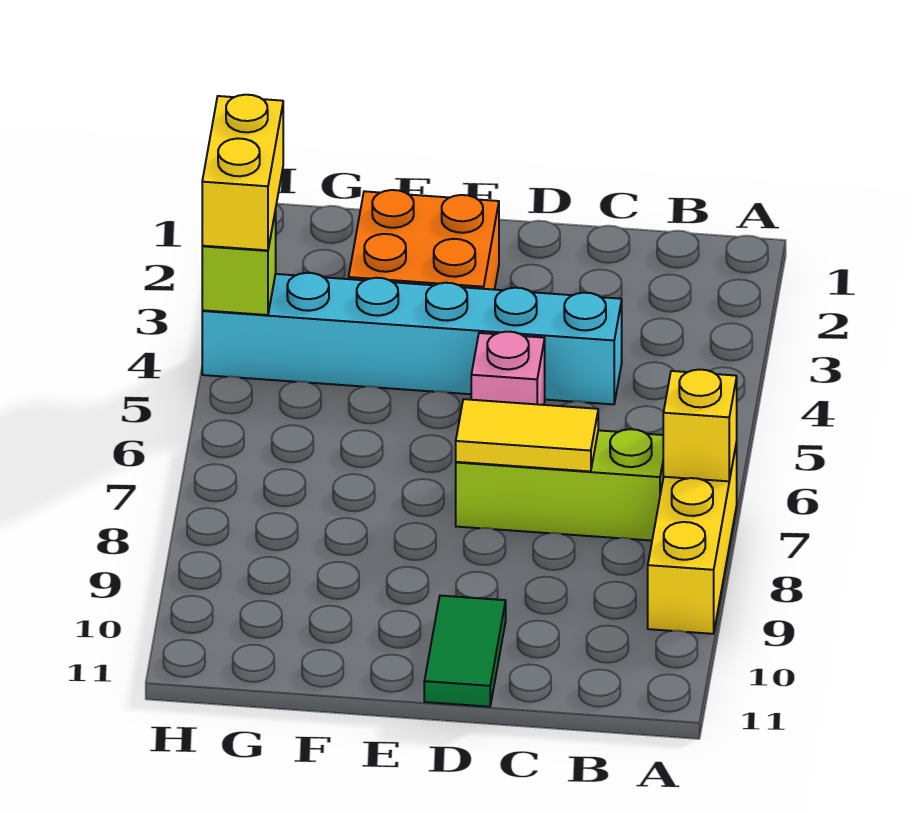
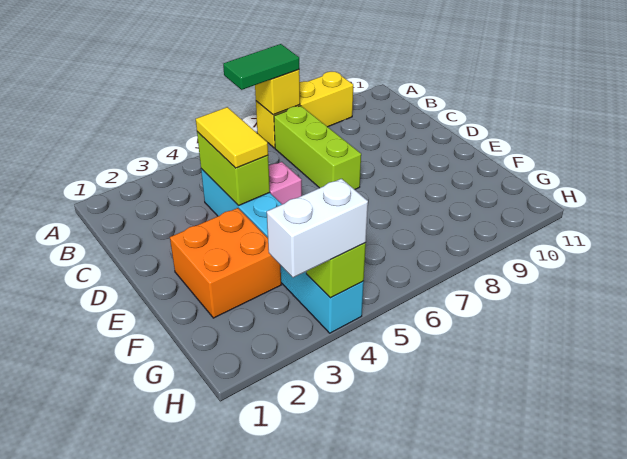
none -> lime brick C4:D4 level 2
yellow tile C7:D7 level 2 -> yellow tile C4:D4 level 3
green tile D10:D11 level 1 -> green tile A6:A7 level 3
yellow brick H3:H4 level 3 -> white brick H3:H4 level 3

